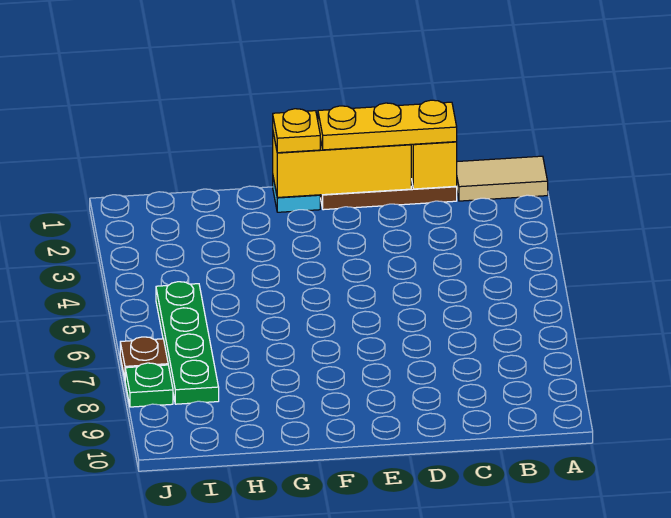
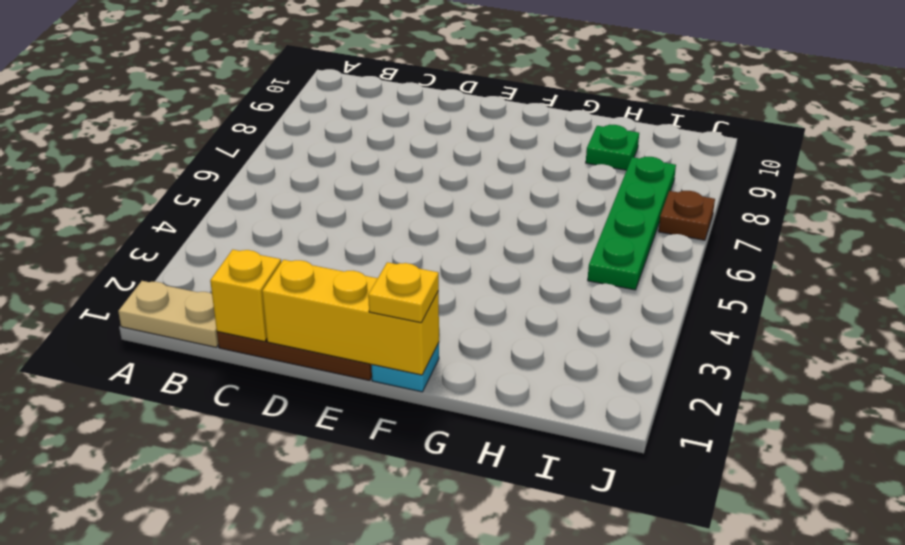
tan tile A1:B1 level 1 -> tan plate A1:B1 level 1
yellow plate C1:E1 level 3 -> none
green plate J8 level 1 -> green plate H9 level 1

